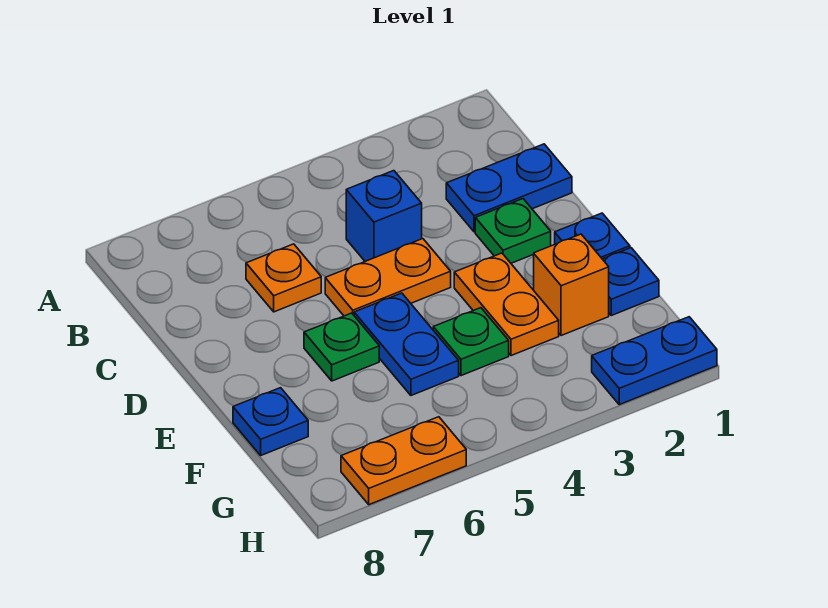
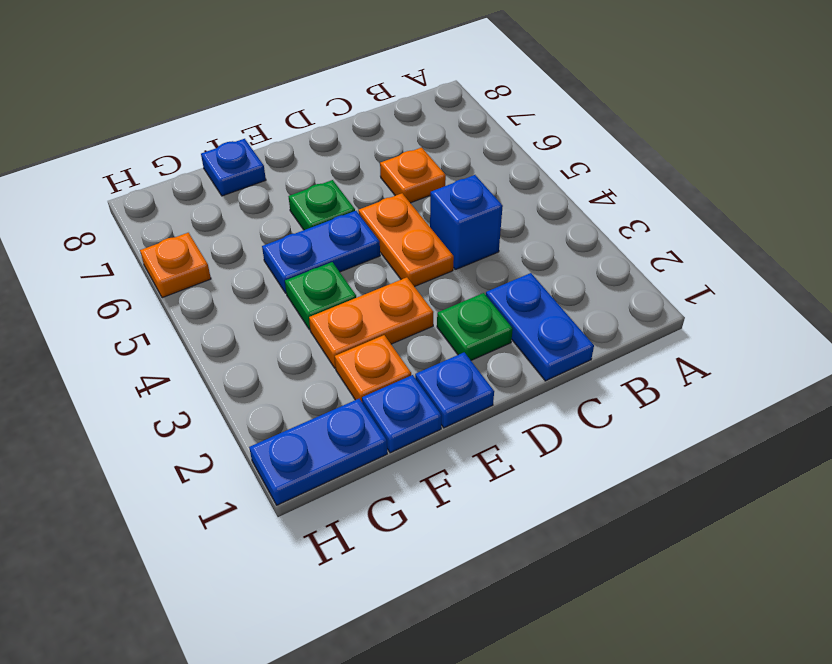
orange brick F2 level 1 -> orange plate F2 level 1
blue plate H1:H2 level 1 -> blue plate G1:H1 level 1
orange plate H6:H7 level 1 -> orange plate H6 level 1

